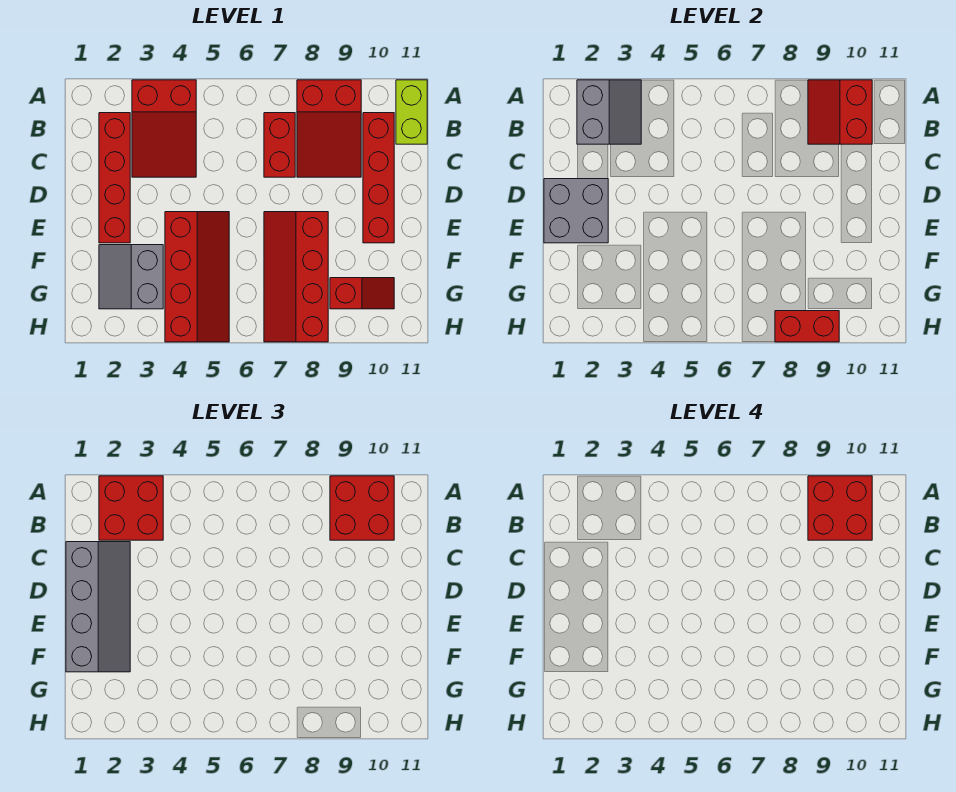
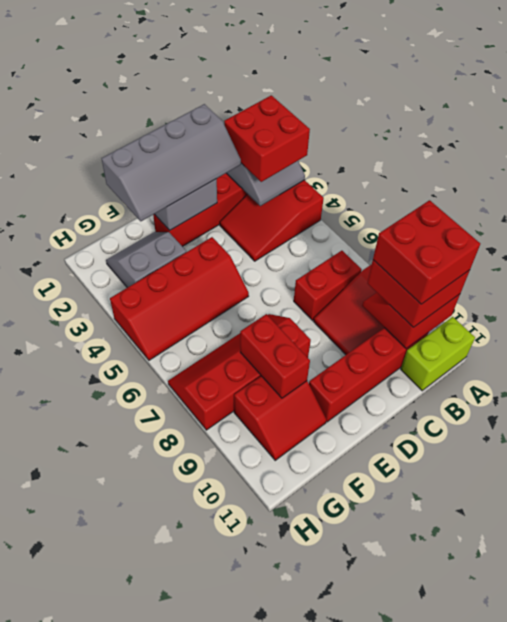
red slope G9:G10 level 1 top 9 -> red slope F9:G10 level 1 top 9
red brick H8:H9 level 2 -> red brick F8:F9 level 2

